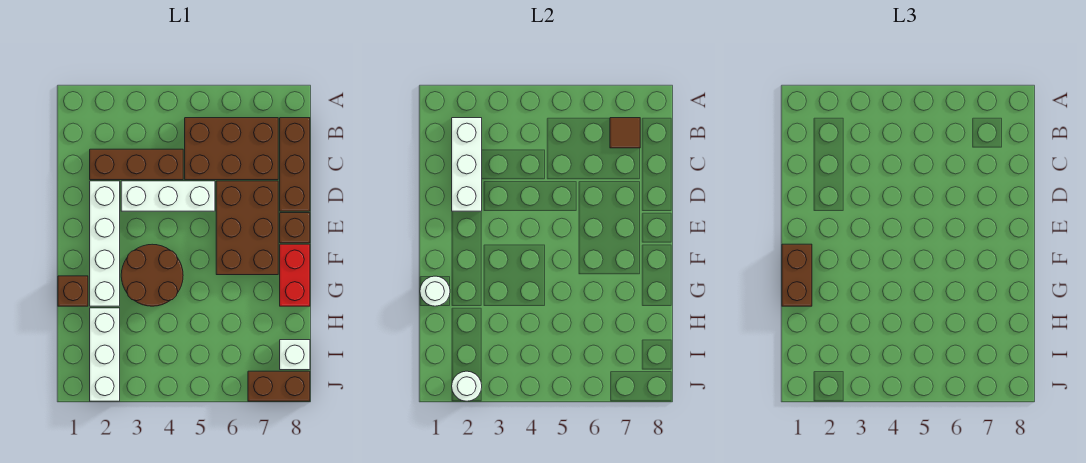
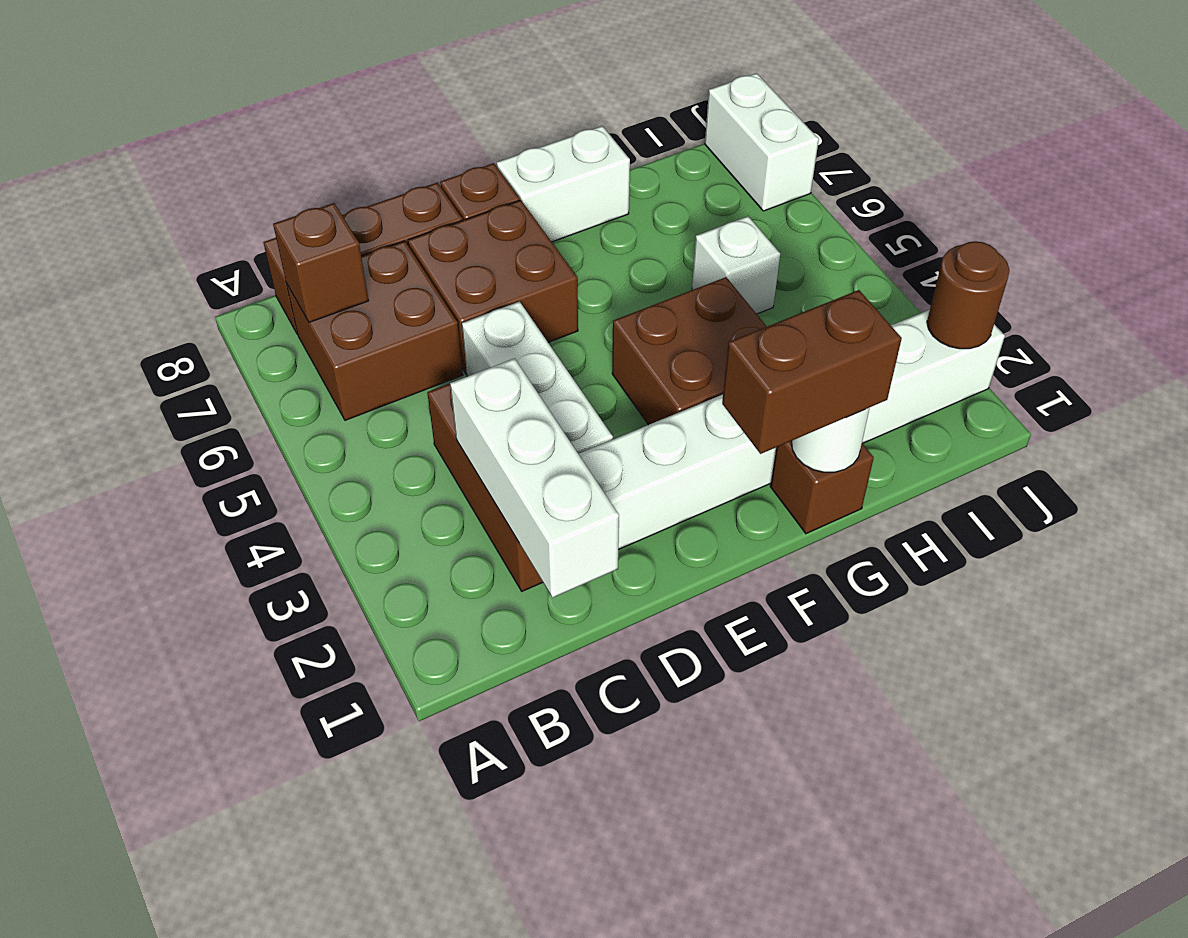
white brick B2:D2 level 2 -> white brick C1:C3 level 2
brown brick B5:C7 level 1 -> brown brick B6:C7 level 1
brown tile B7 level 2 -> brown brick B7 level 2
brown brick D6:F7 level 1 -> brown brick D6:E7 level 1
brown round brick F3:G4 level 1 -> brown brick F3:G4 level 1
red brick F8:G8 level 1 -> white brick F8:G8 level 1
white brick I8 level 1 -> white brick H5 level 1
white round brick J2 level 2 -> brown round brick J2 level 2
brown brick J7:J8 level 1 -> white brick J7:J8 level 1

